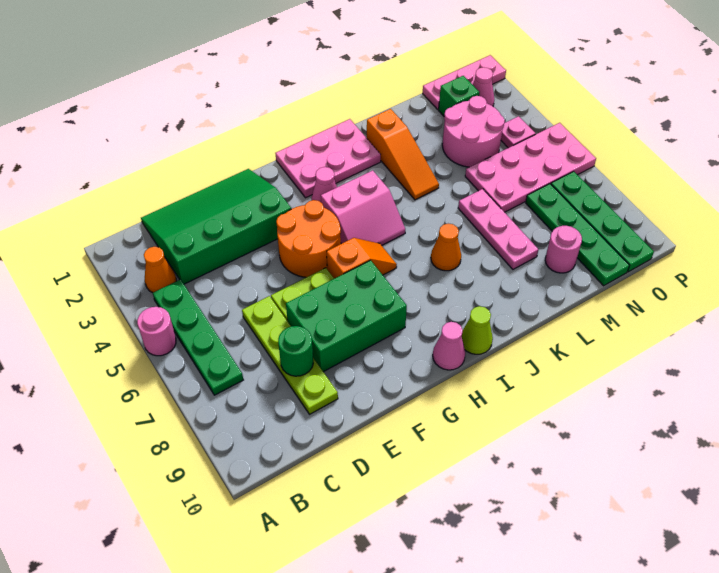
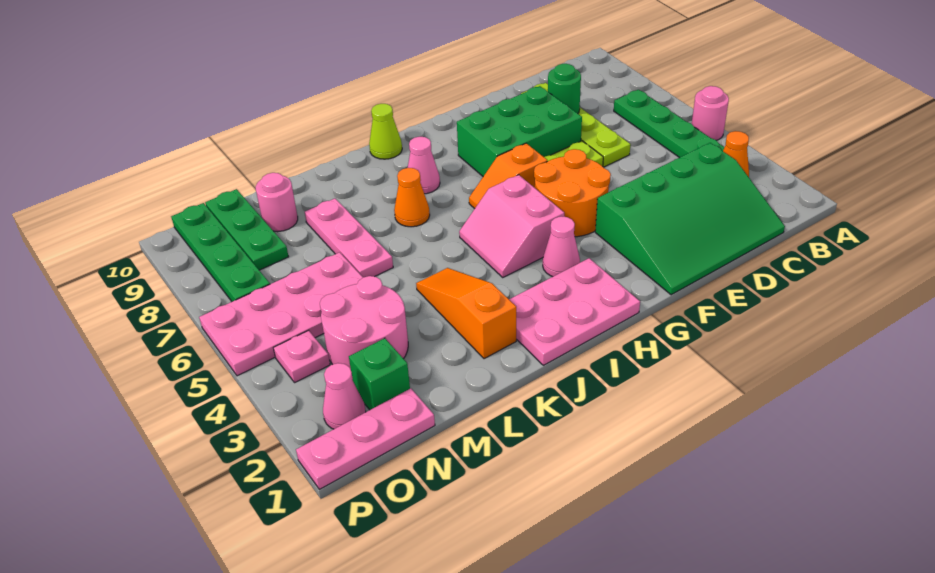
pink slope H4:I5 level 1 top 4 -> pink slope H4:I5 level 1 top H
pink cone H10 level 1 -> pink cone I8 level 1
green plate N7:N10 level 1 -> green plate N8:N10 level 1

